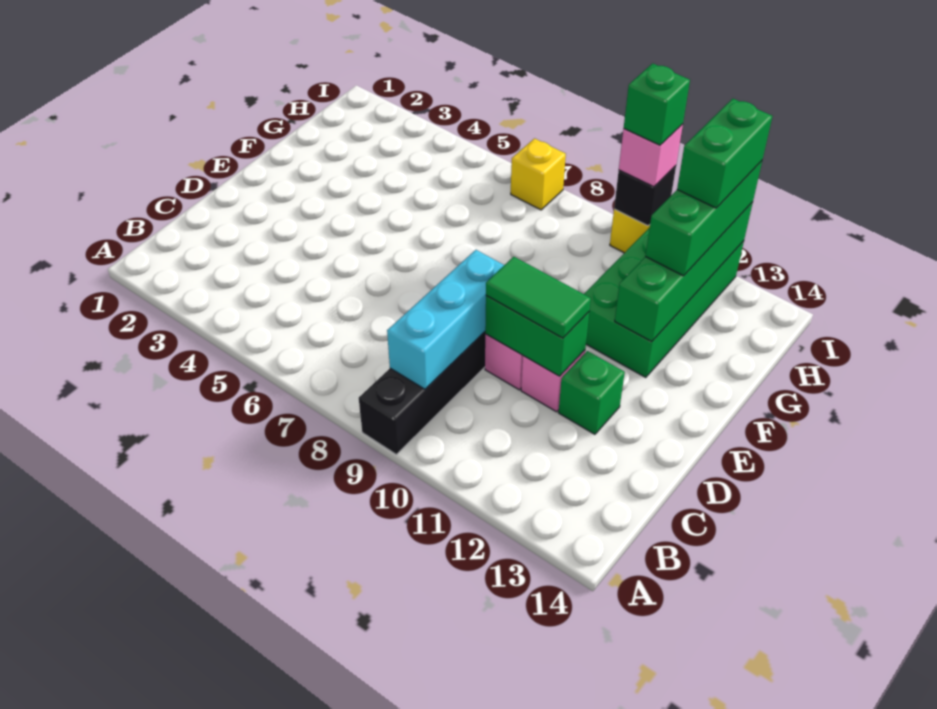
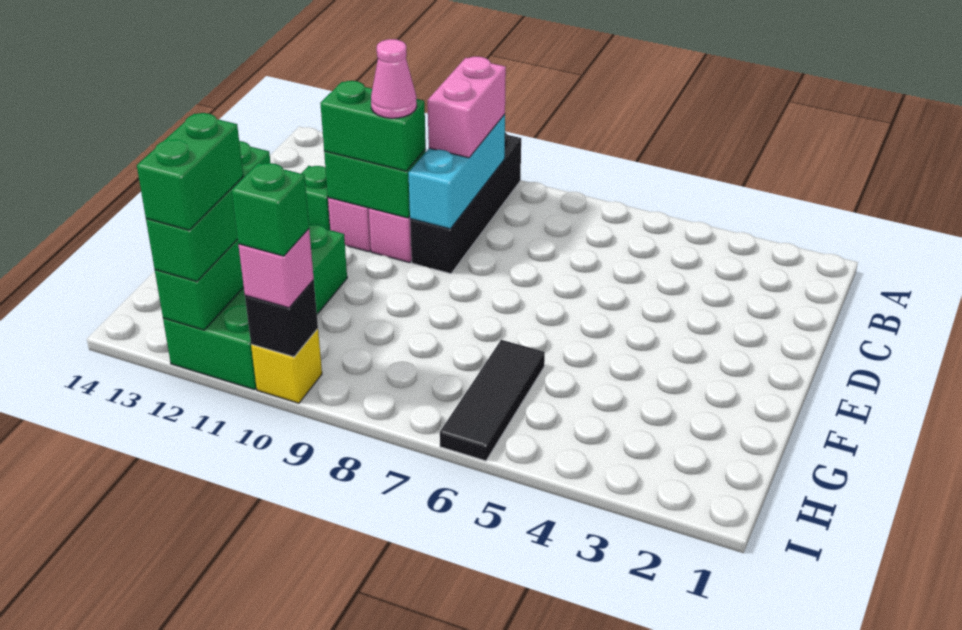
none -> pink brick B9:C9 level 3
green tile D10:D11 level 3 -> green brick D10:D11 level 3
none -> pink cone D10 level 4
none -> black tile G6:I6 level 1
yellow brick I7 level 1 -> none

